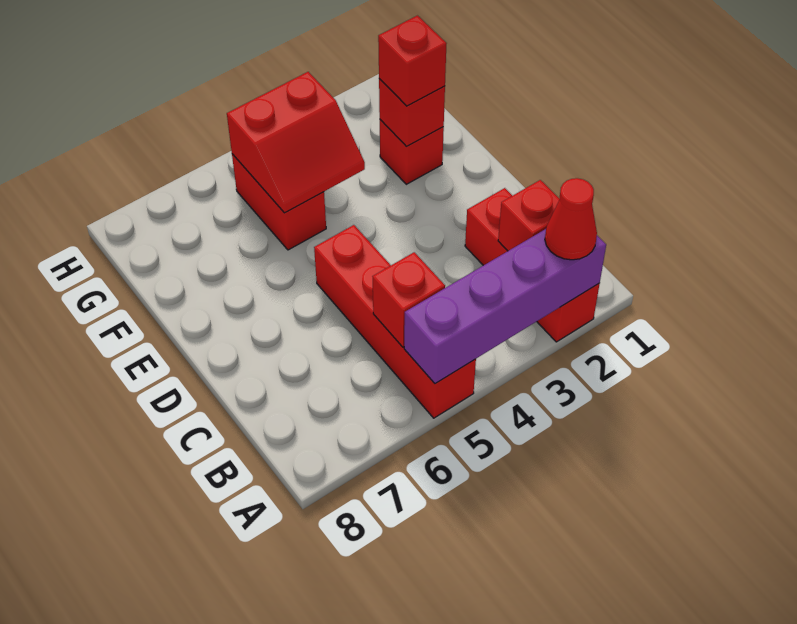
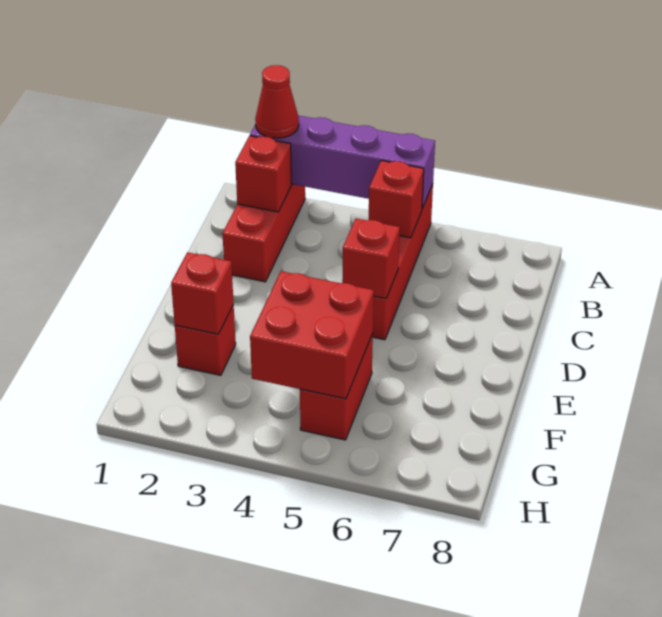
red brick F2 level 3 -> red brick D5 level 2
red slope F4:G5 level 2 top G -> red brick F4:G5 level 2

